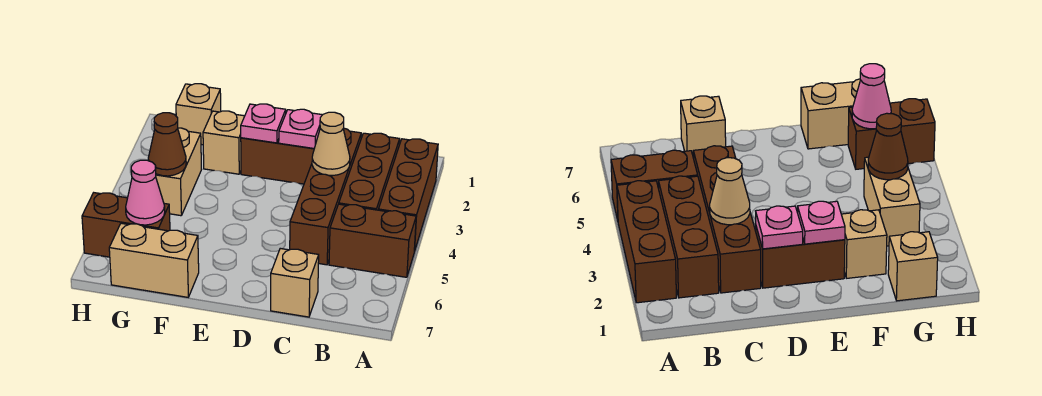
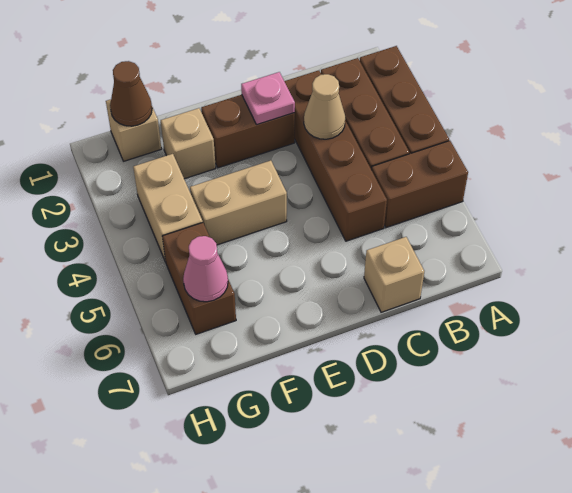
pink plate E2 level 2 -> none
tan brick F7:G7 level 1 -> tan brick E4:F4 level 1
brown cone G4 level 2 -> brown cone G1 level 2
brown brick G6:H6 level 1 -> brown brick G5:G6 level 1

